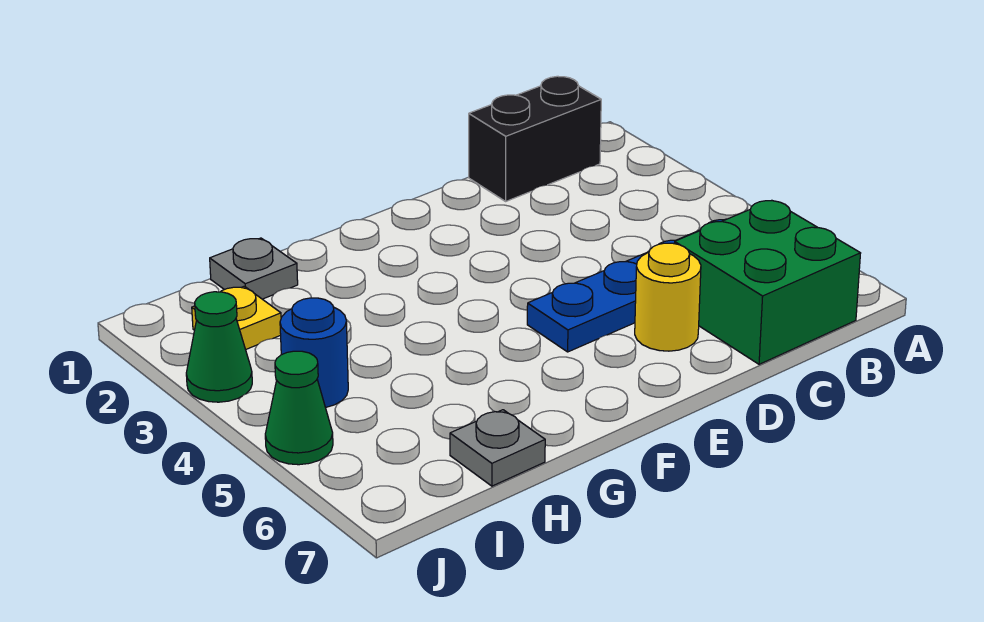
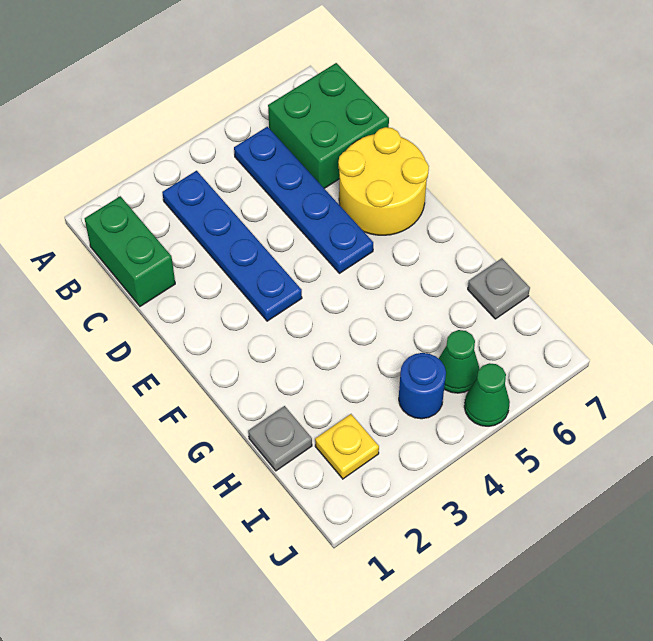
black brick B1:C1 level 1 -> green brick B1:C1 level 1
none -> blue plate B3:E3 level 1
yellow round brick D6 level 1 -> yellow round brick D6:E7 level 1
green cone J3 level 1 -> green cone I5 level 1

